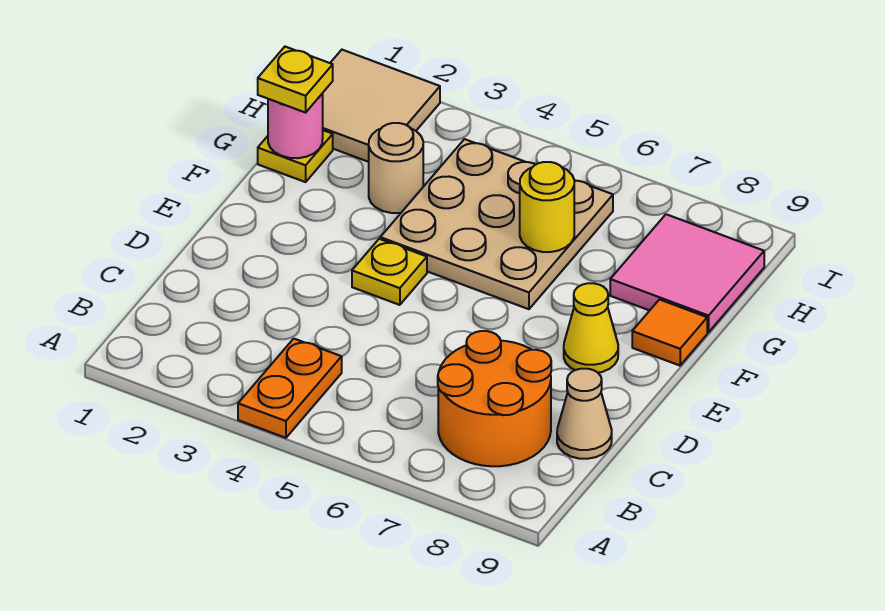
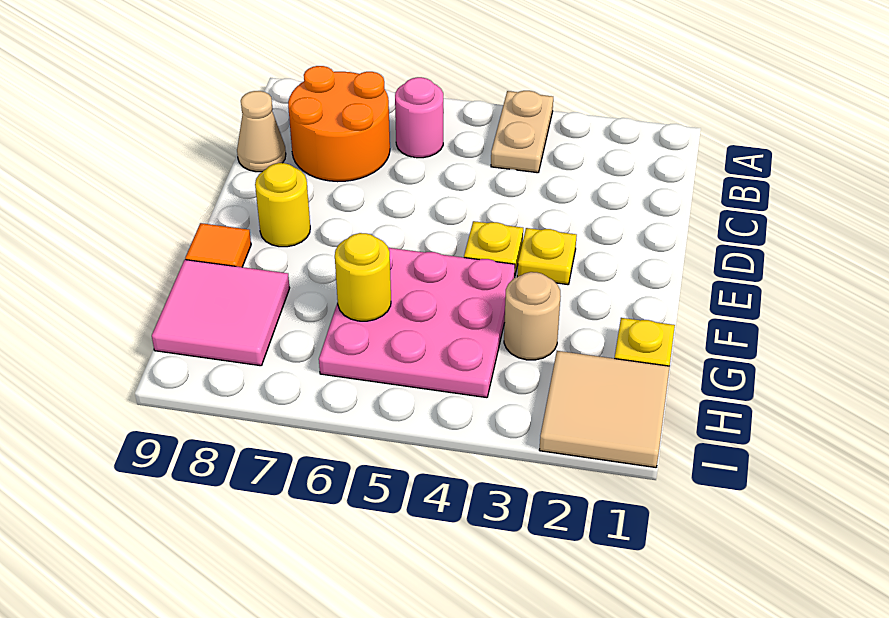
orange plate A4:B4 level 1 -> tan plate A4:B4 level 1
yellow cone E8 level 1 -> yellow round brick E8 level 1
tan plate F4:H6 level 1 -> pink plate F4:H6 level 1
pink round brick G1 level 2 -> pink round brick B6 level 1
yellow plate G1 level 3 -> yellow plate E3 level 1

